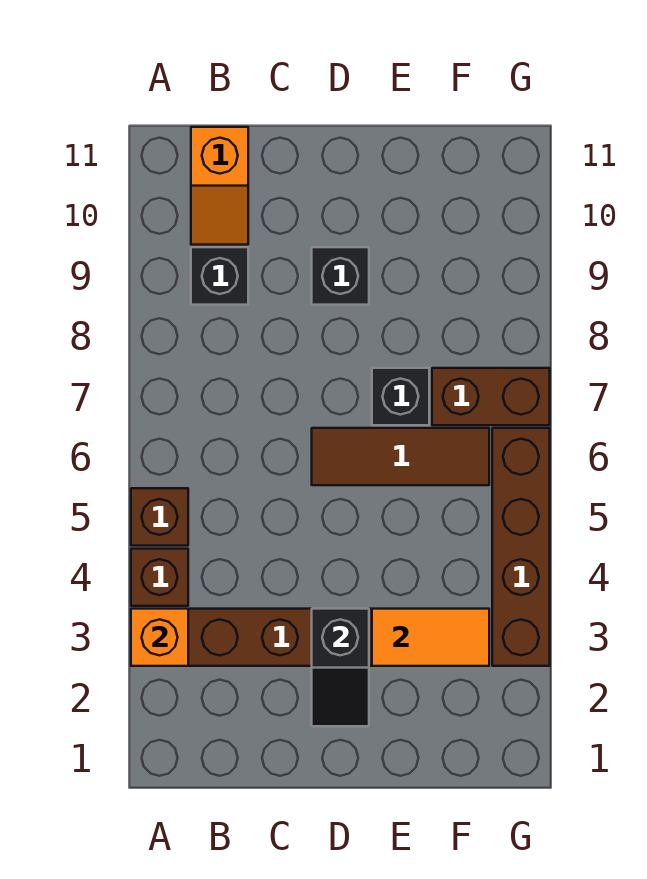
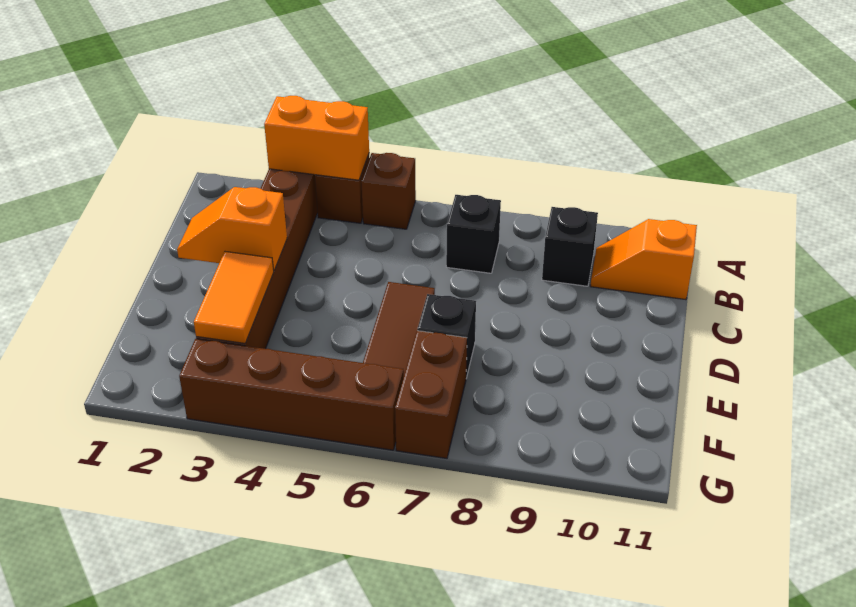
orange brick A3 level 2 -> orange brick A3:A4 level 2
black slope D2:D3 level 2 top 3 -> orange slope D2:D3 level 2 top 3
black brick D9 level 1 -> black brick B7 level 1

